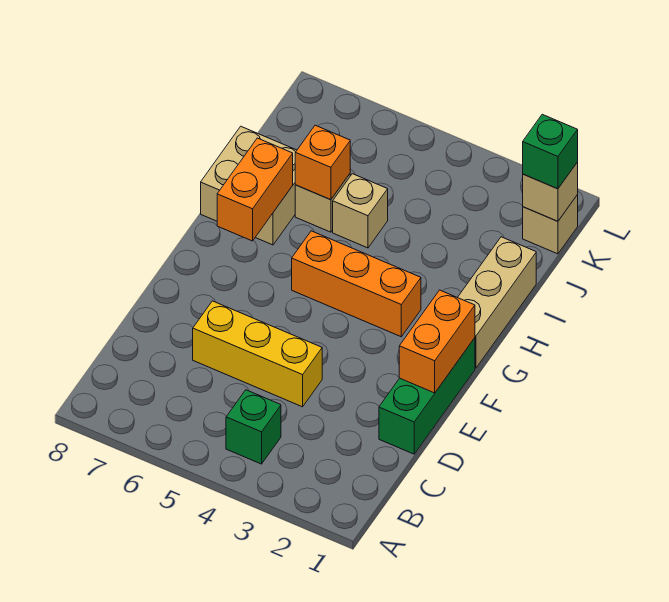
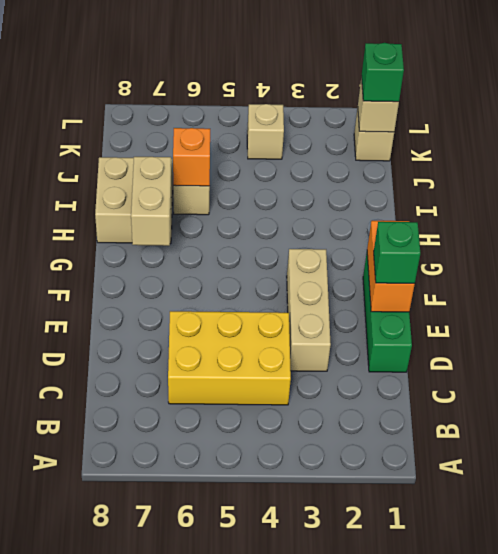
green brick B4 level 1 -> green brick E1 level 3
yellow brick D4:D6 level 1 -> yellow brick C4:D6 level 1
tan brick G1:I1 level 1 -> tan brick D3:F3 level 1
orange brick G3:G5 level 1 -> none
orange brick G7:H7 level 2 -> tan brick G7:H7 level 2
tan brick I5 level 1 -> tan brick K4 level 1

